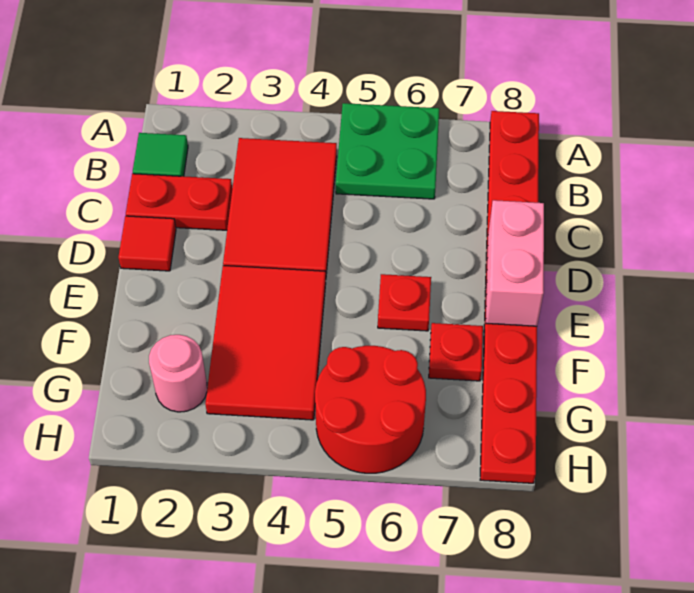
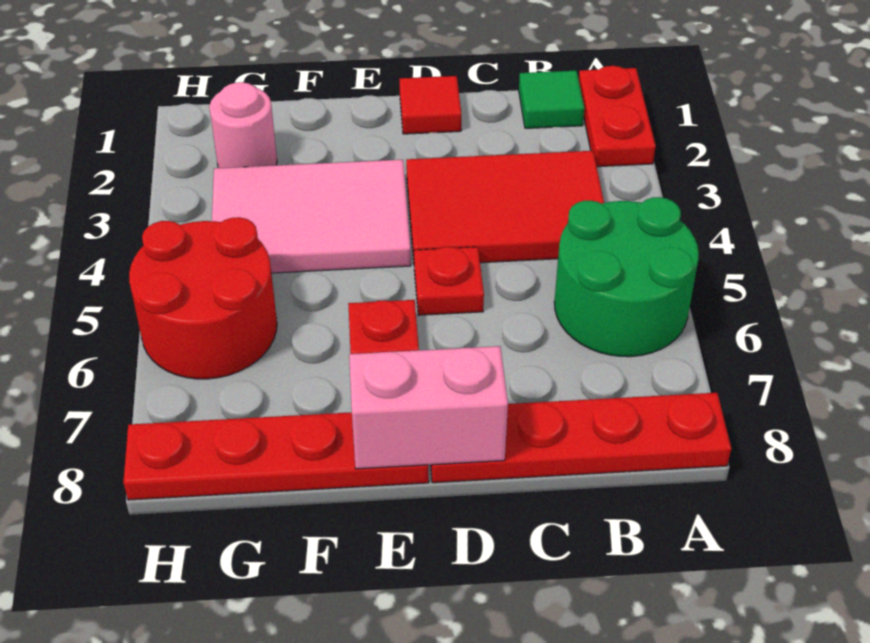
green plate A5:B6 level 1 -> green round brick A5:B6 level 1
red plate C1:C2 level 1 -> red plate A1:A2 level 1
red tile E3:G4 level 1 -> pink tile E3:G4 level 1
red plate F7 level 1 -> red plate D5 level 1

